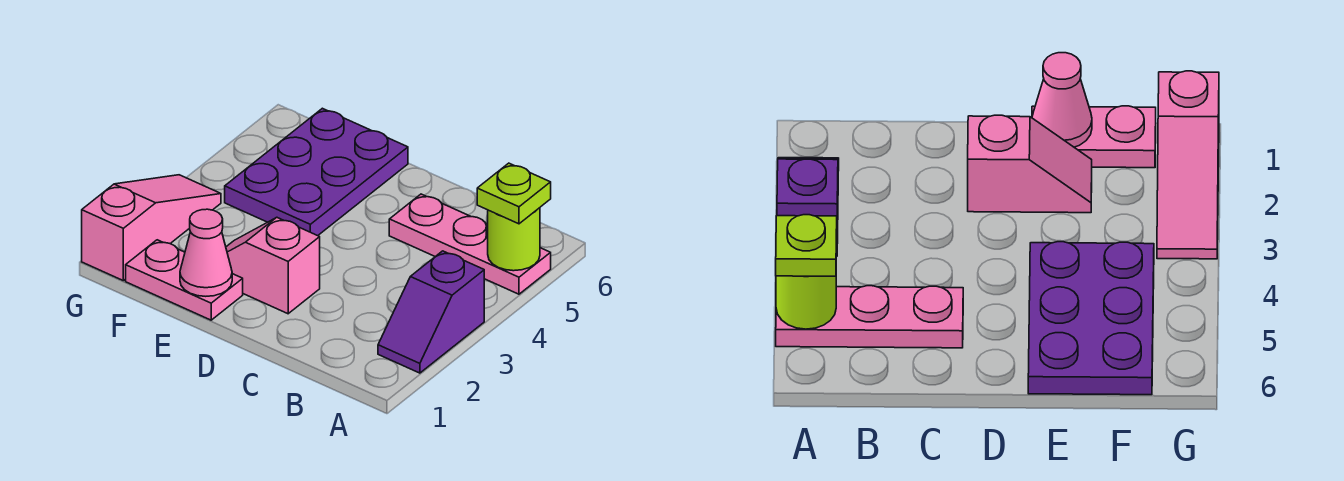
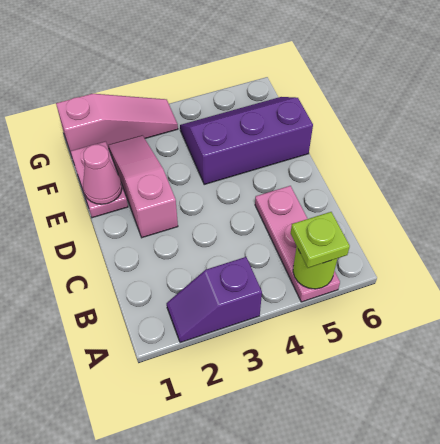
pink slope D2:E2 level 1 top D -> pink slope D2:F2 level 1 top D
purple plate E4:F6 level 1 -> purple slope E4:F6 level 1 top E

